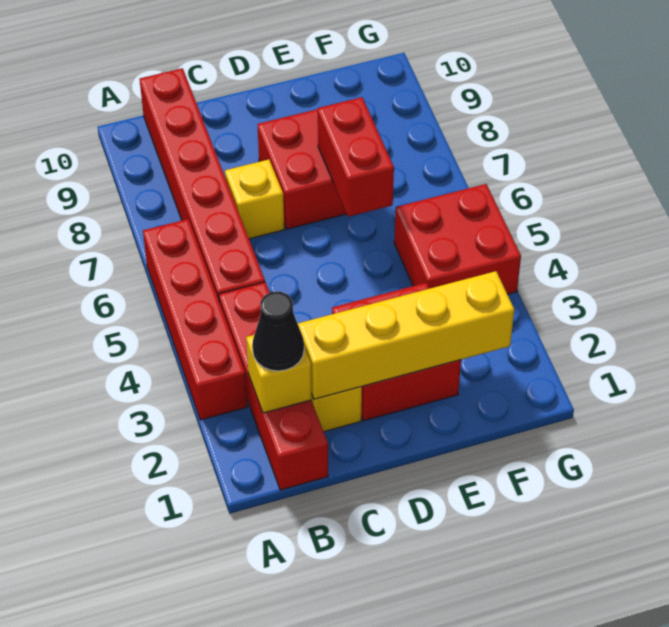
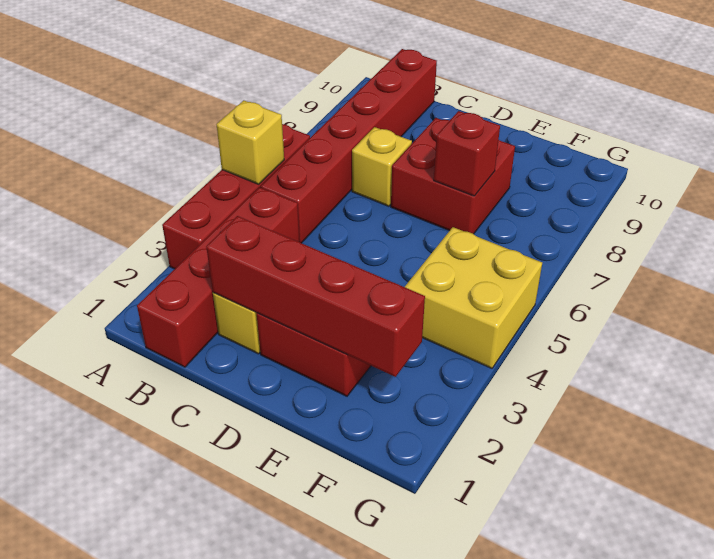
yellow brick B2 level 2 -> yellow brick A5 level 2
black cone B2 level 3 -> none
yellow brick C2:F2 level 2 -> red brick C2:F2 level 2
red brick E6:E7 level 2 -> red brick E7 level 2
red brick F4:G5 level 1 -> yellow brick F4:G5 level 1

